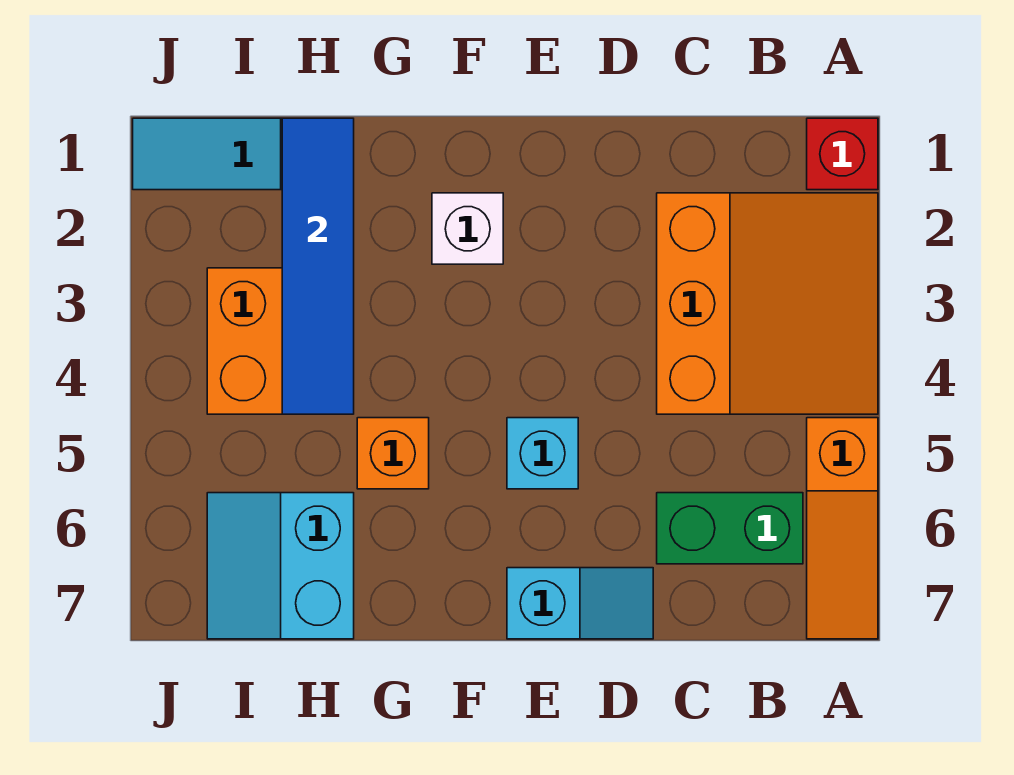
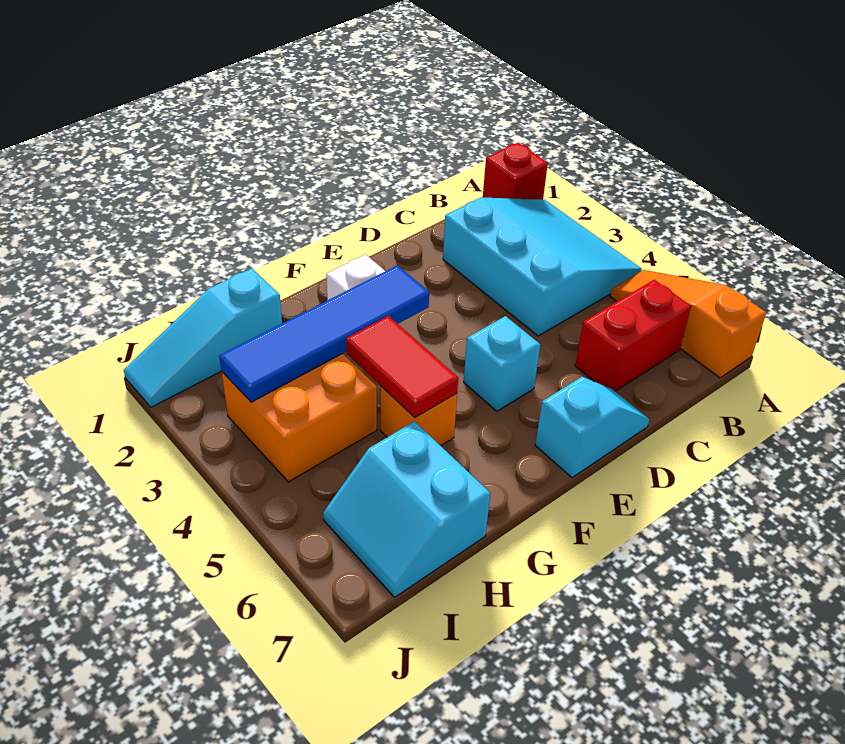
orange slope A2:C4 level 1 top C -> cyan slope A2:C4 level 1 top C
orange slope A5:A7 level 1 top 5 -> orange slope A5:A7 level 1 top 7
green brick B6:C6 level 1 -> red brick B6:C6 level 1
none -> red tile G4:G5 level 2
blue tile H1:H4 level 2 -> blue tile F3:I3 level 2

